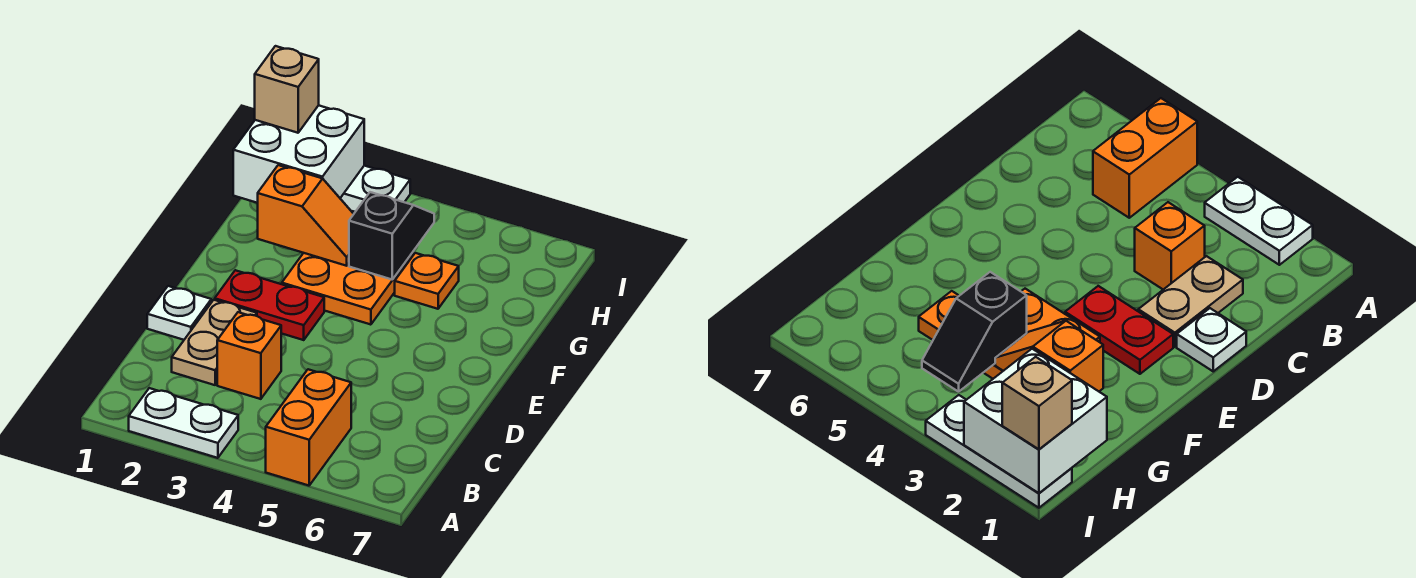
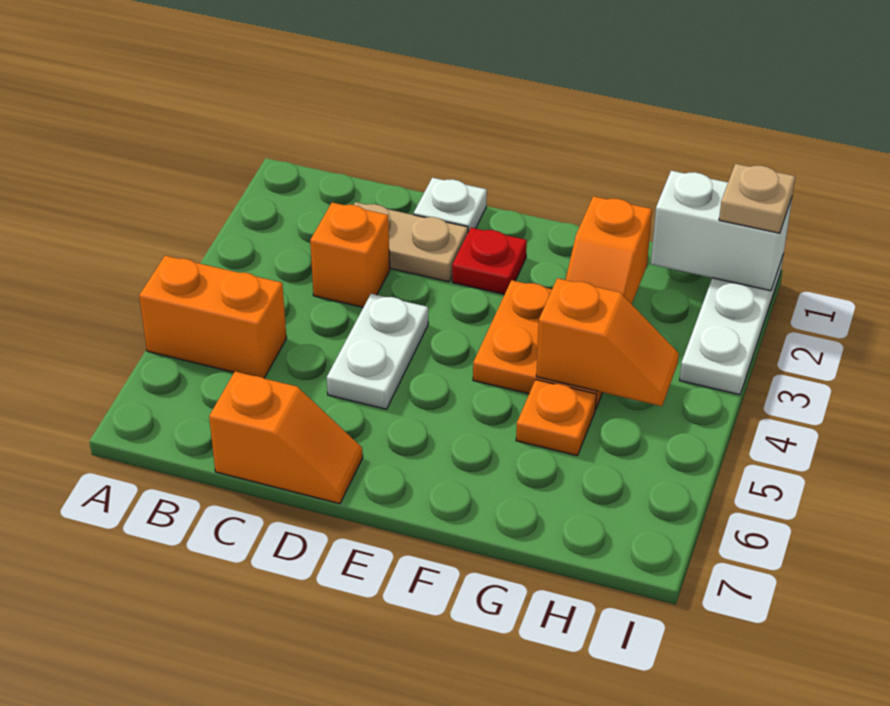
white plate A2:A3 level 1 -> white plate D4:D5 level 1
none -> orange slope C7:D7 level 1 top C
red plate E2:E3 level 1 -> red plate E2 level 1
black slope G4:H4 level 2 top G -> orange slope G4:H4 level 2 top G
white brick H1:I2 level 2 -> white brick H1:I1 level 2
tan brick I1 level 3 -> tan plate I1 level 3

